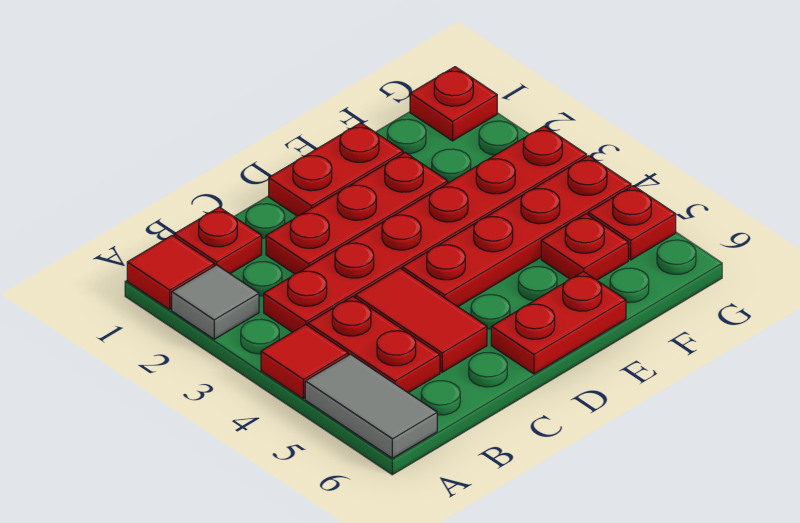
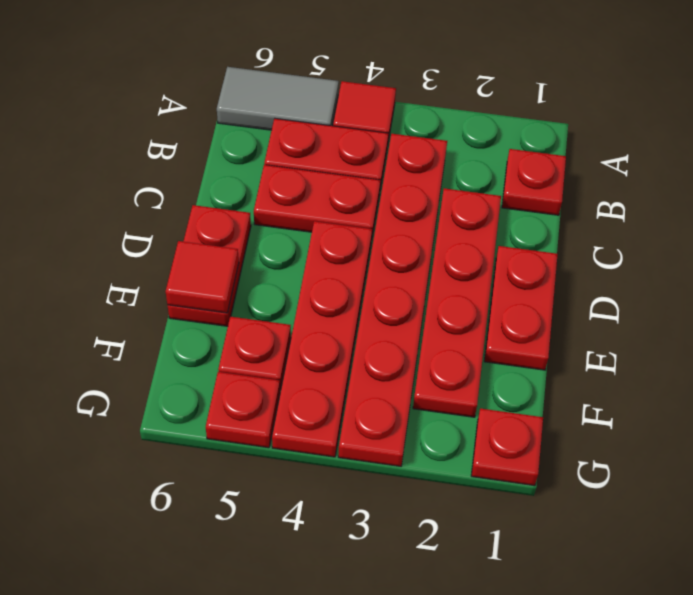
red tile A1 level 1 -> red tile E6 level 2
grey tile A2 level 1 -> none
red plate C2:E2 level 1 -> red plate C2:F2 level 1
red tile C4:C5 level 1 -> red plate C4:C5 level 1

